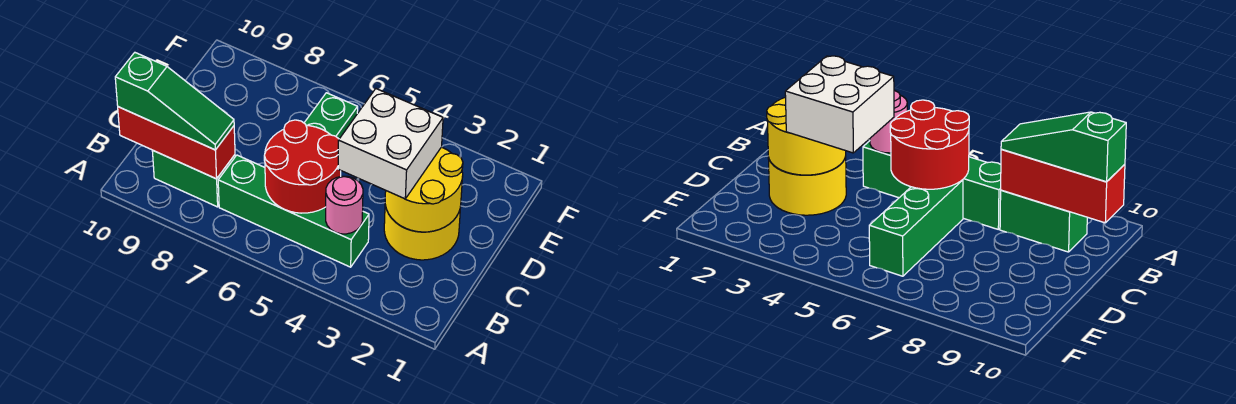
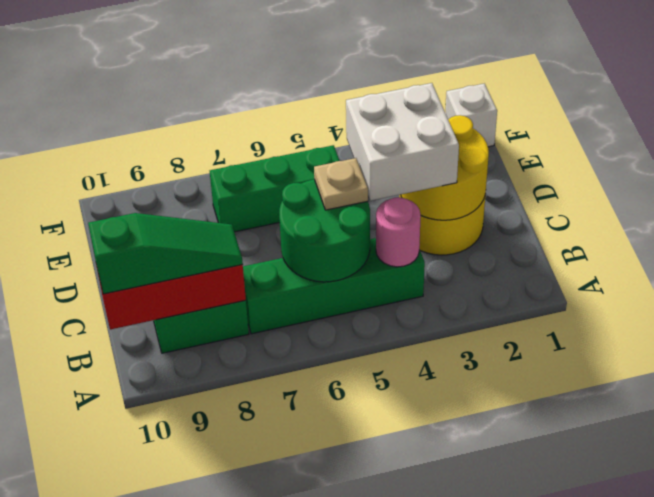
red round brick B5:C6 level 2 -> green round brick B5:C6 level 2
none -> tan plate C5 level 3
green brick C6:E6 level 1 -> green brick E5:E7 level 1
none -> white brick F1 level 1

